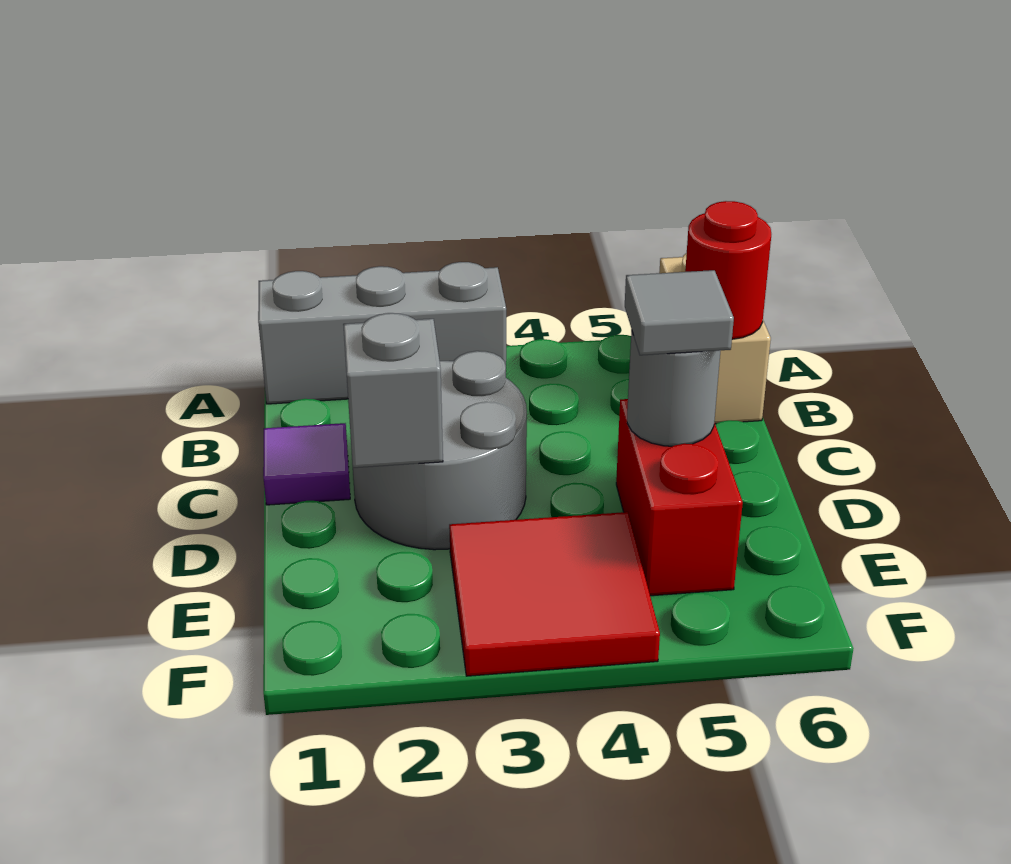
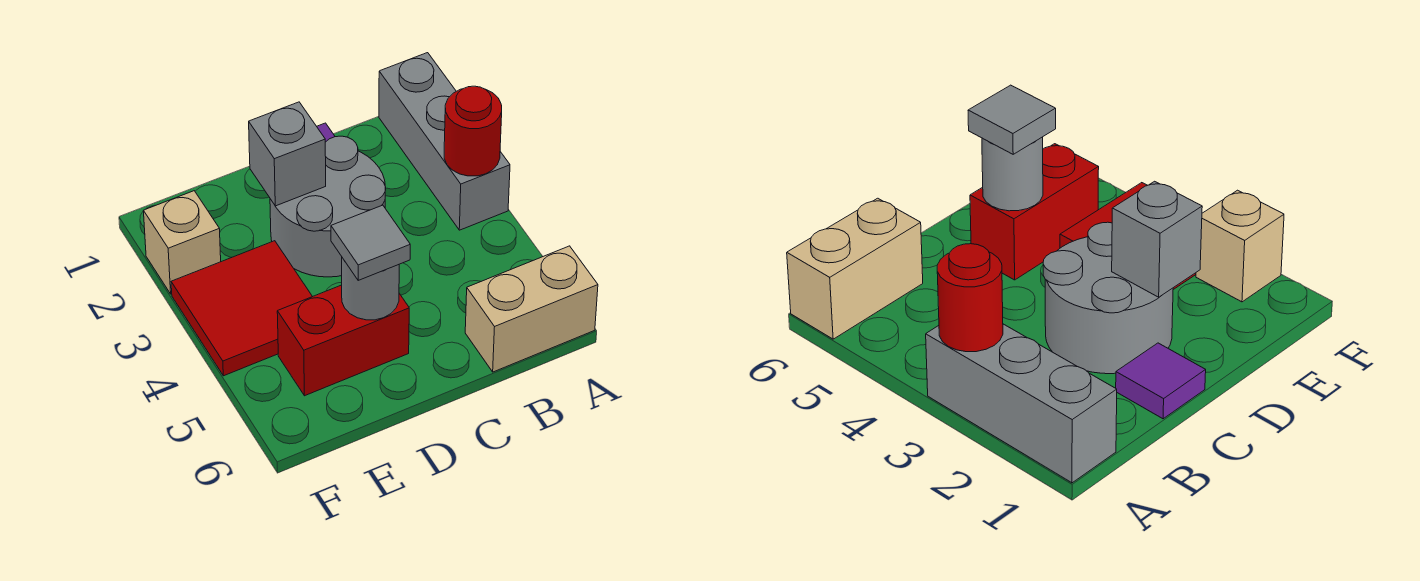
red round brick B6 level 2 -> red round brick A3 level 2
none -> tan brick F2 level 1

